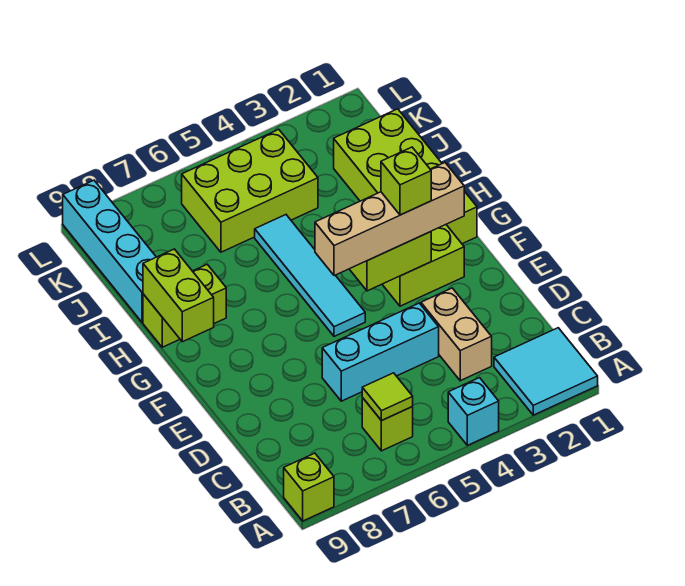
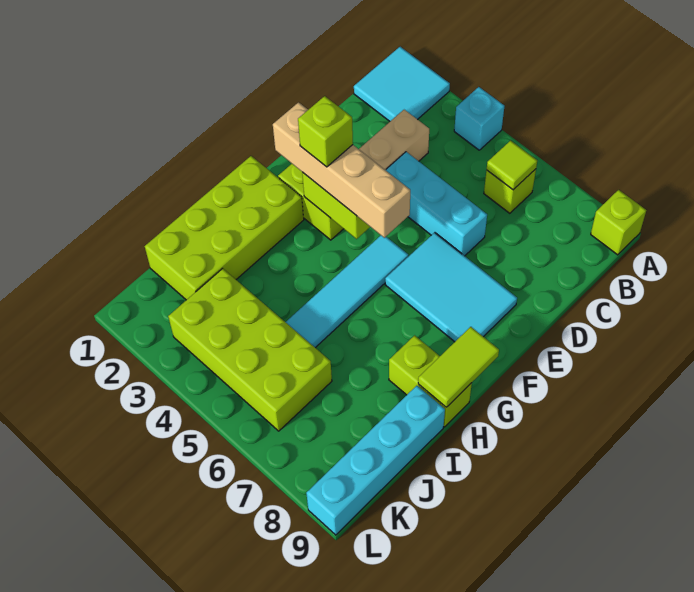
none -> cyan tile E6:F8 level 1
lime brick G9:H9 level 2 -> lime tile G9:H9 level 2
lime brick J4:K6 level 1 -> lime brick J3:K6 level 1

